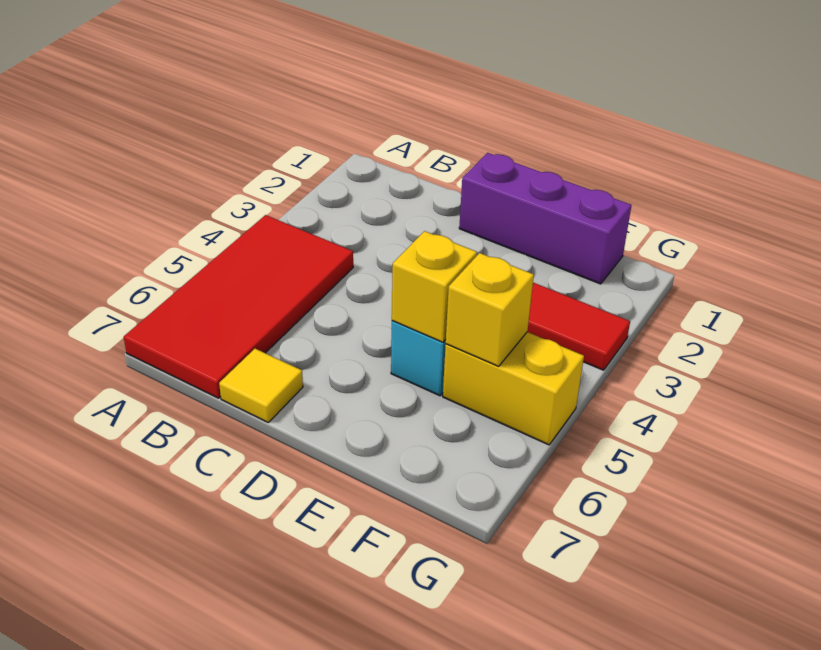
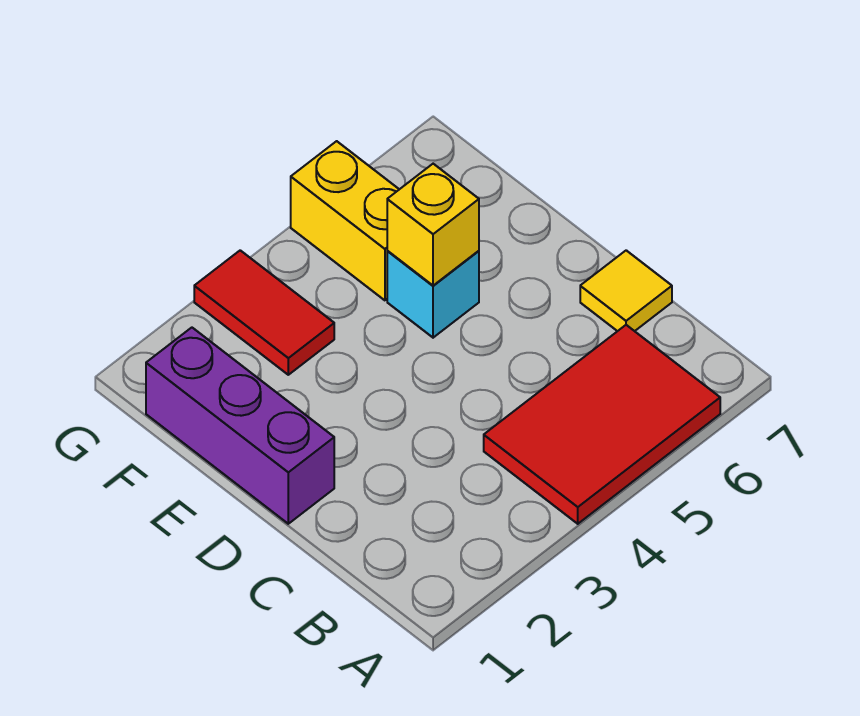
red tile A4:B7 level 1 -> red tile A4:B6 level 1
yellow brick F5 level 2 -> none

